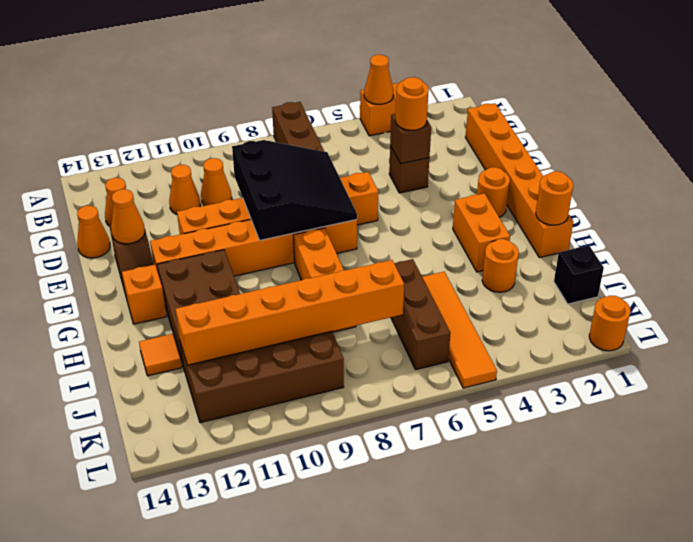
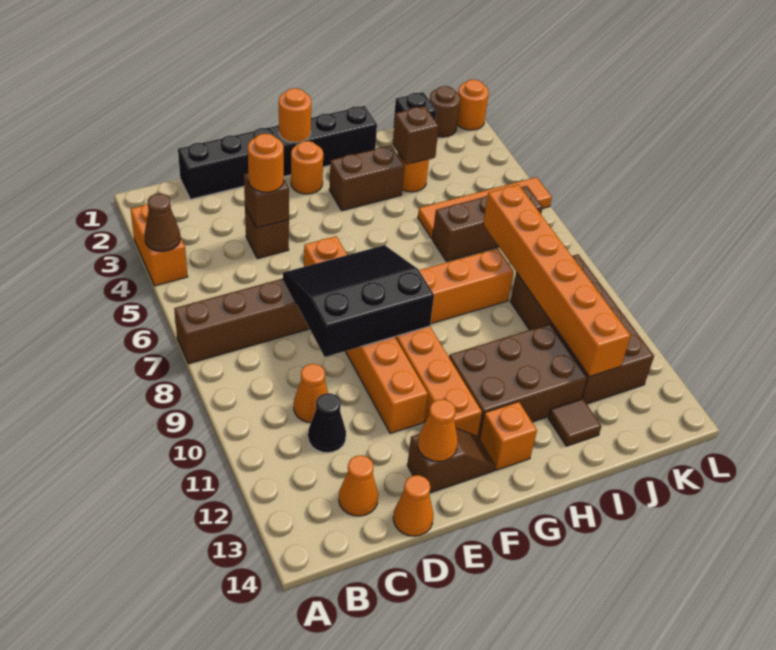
orange cone A4 level 2 -> brown cone A4 level 2
orange brick C1:H1 level 1 -> black brick C1:H1 level 1
orange cone C11 level 1 -> black cone C11 level 1
orange brick G3:H3 level 1 -> brown brick G3:H3 level 1
orange round brick H1 level 2 -> orange round brick F1 level 2
none -> brown brick I3 level 2
orange tile I13 level 1 -> brown tile I13 level 1
none -> brown round brick K1 level 1

